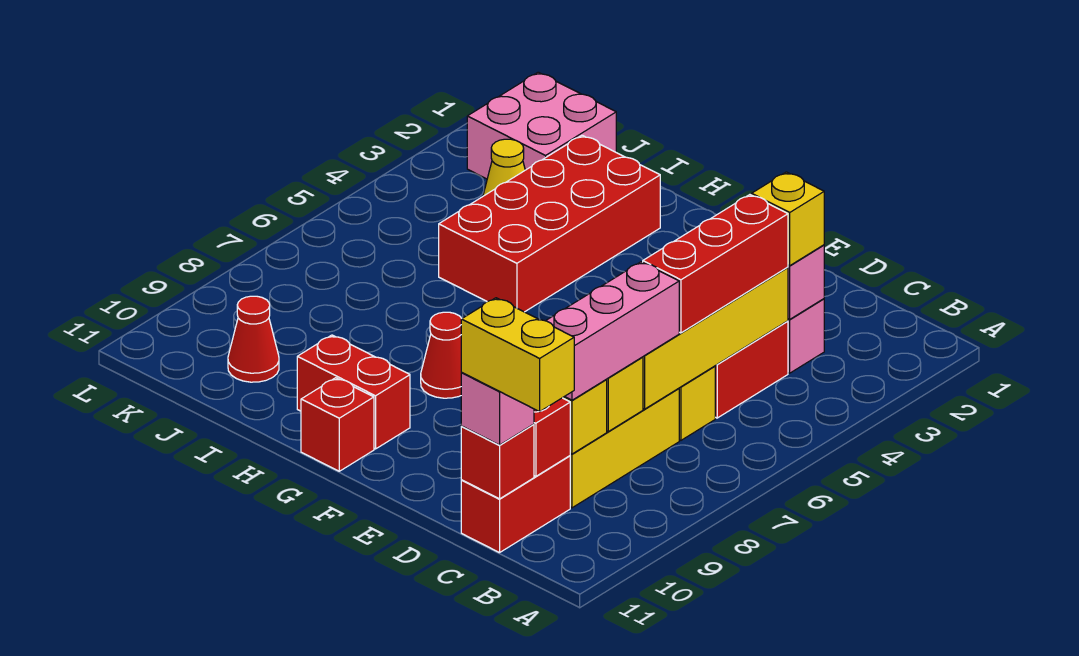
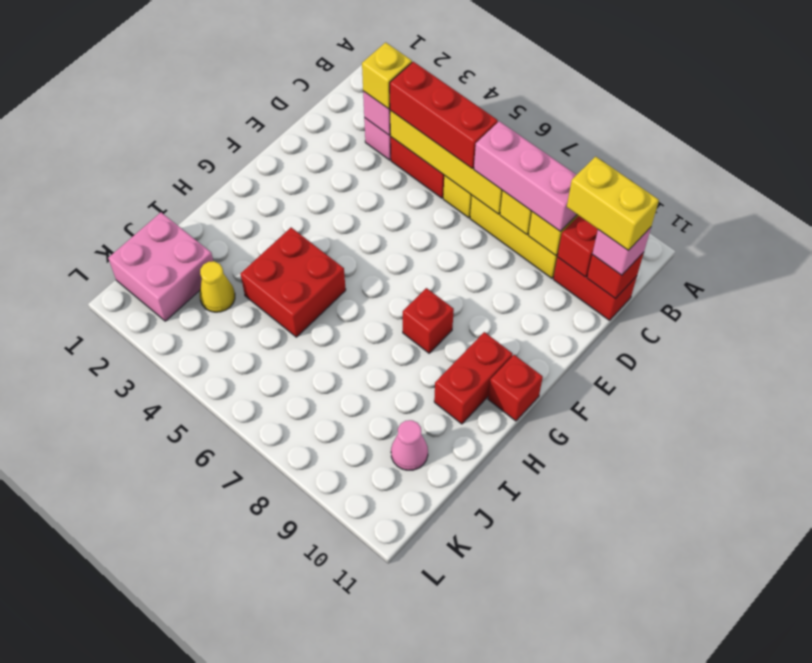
yellow brick B11:C11 level 4 -> yellow brick C10:C11 level 4
red cone G8 level 1 -> red brick G8 level 1
red brick H2:I5 level 1 -> red brick H4:I5 level 1
red cone J10 level 1 -> pink cone J10 level 1

